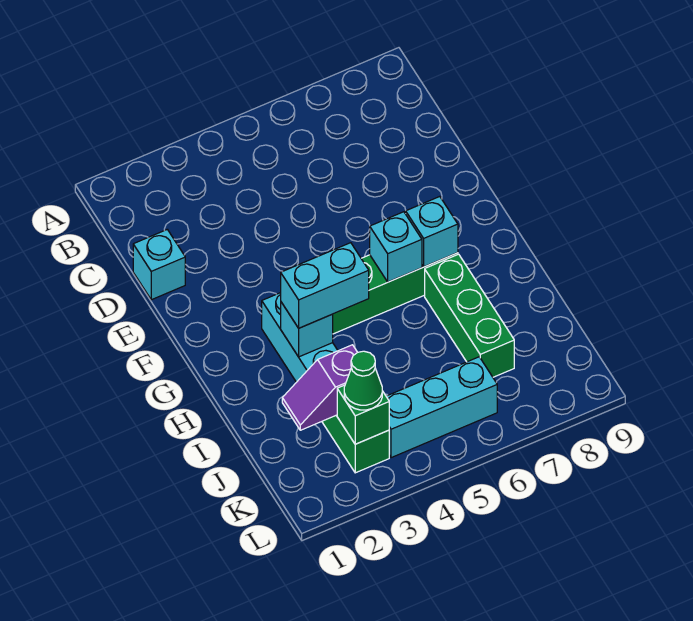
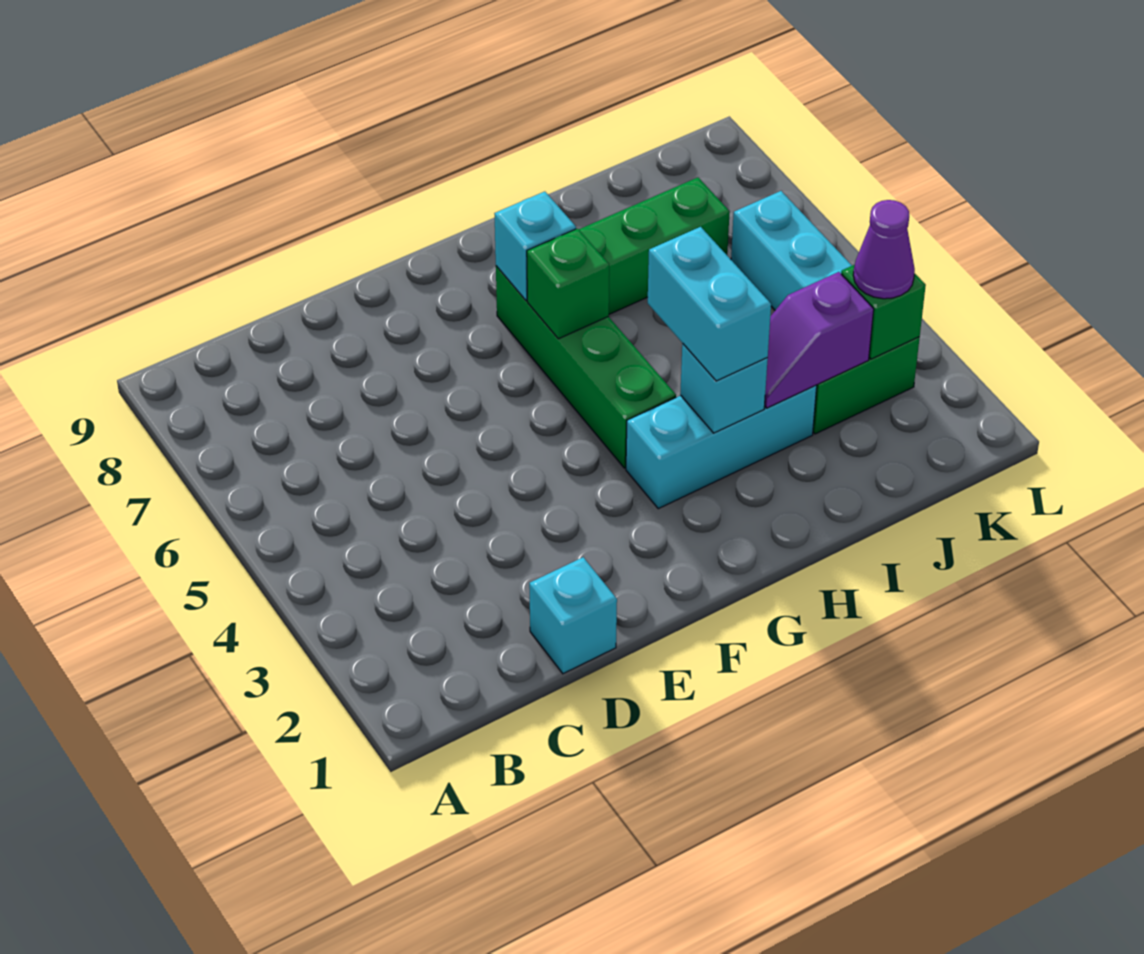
cyan brick G6 level 2 -> green brick G6 level 2
purple slope J2:J3 level 2 top 3 -> purple slope I3:J3 level 2 top J
green cone K3 level 3 -> purple cone K3 level 3

